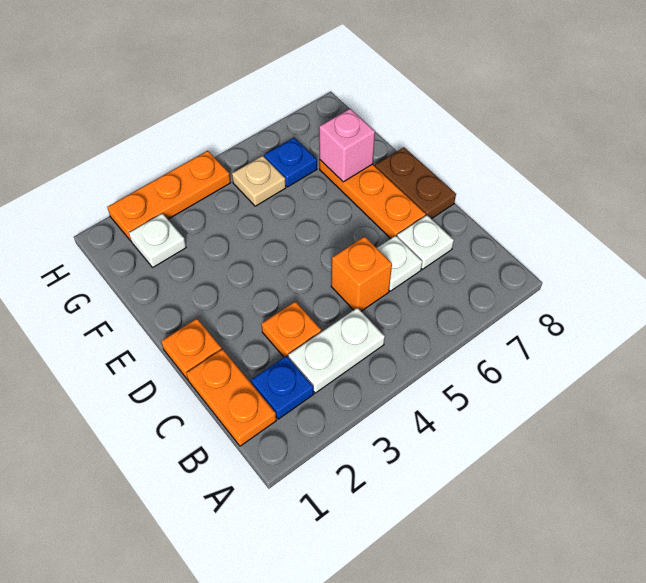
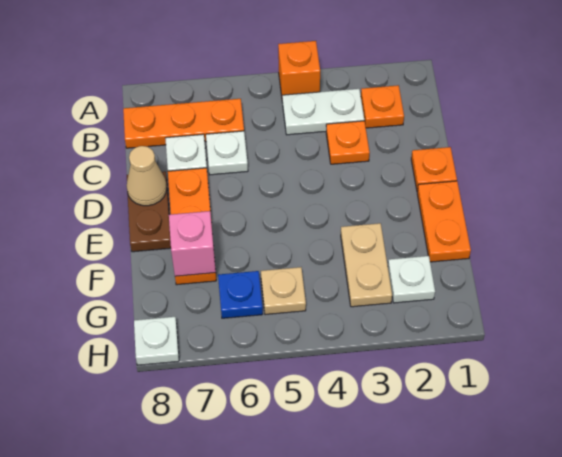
orange plate B1:C1 level 1 -> orange plate E1:F1 level 1
blue plate B2 level 1 -> orange plate B2 level 1
orange brick C5 level 1 -> orange brick A4 level 1
none -> tan cone D8 level 2
none -> tan plate F3:G3 level 1
orange plate H2:H4 level 1 -> orange plate B6:B8 level 1
none -> white plate H8 level 1

